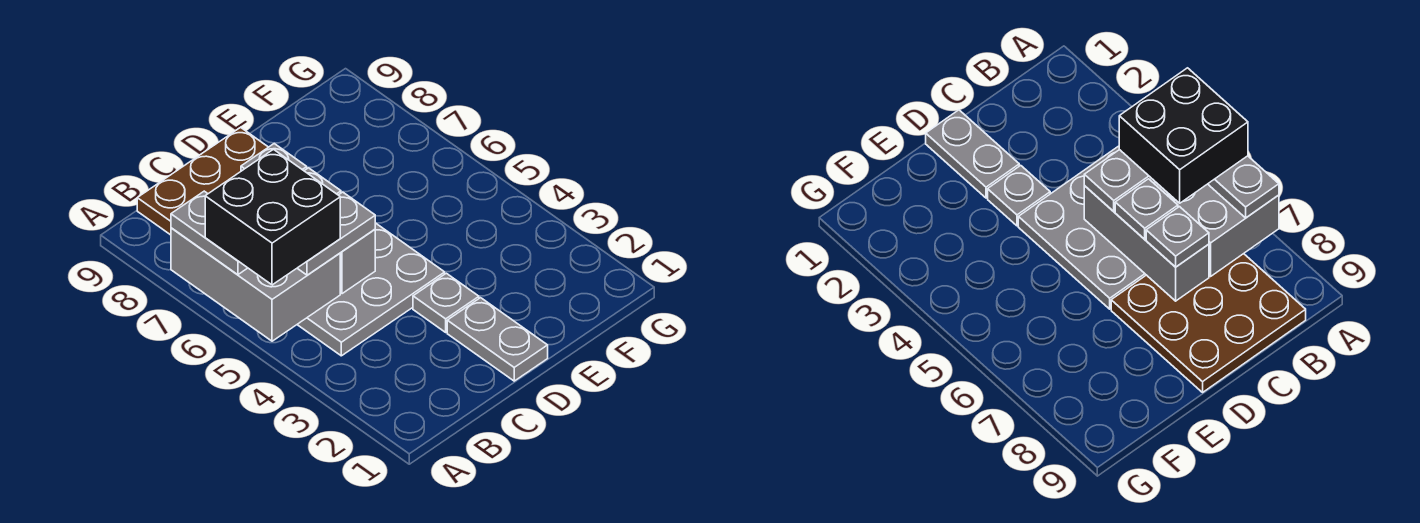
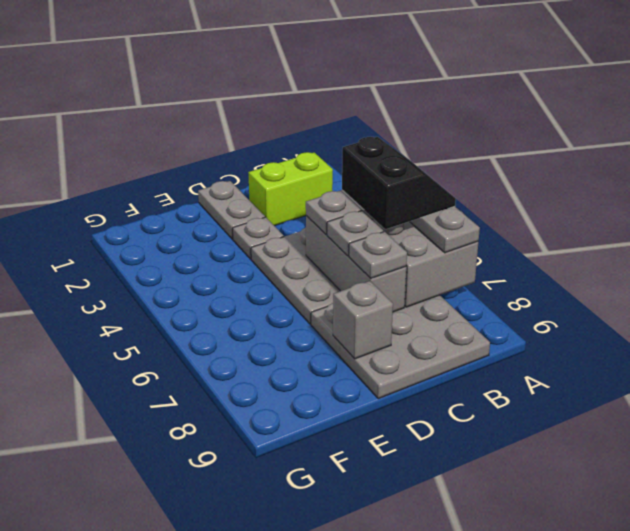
black brick A5:B6 level 4 -> black slope A5:B6 level 4 top B
none -> lime brick B2:C2 level 1
brown plate B7:D9 level 1 -> grey plate B7:D9 level 1
none -> grey brick D8 level 2

